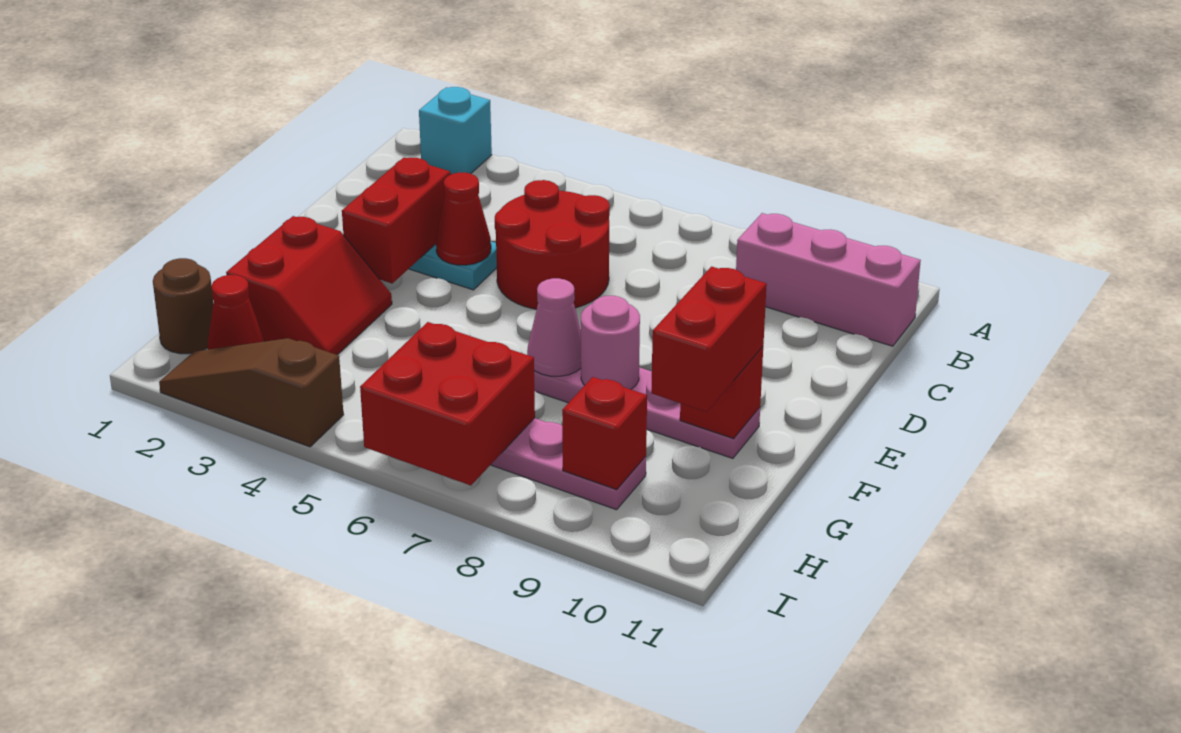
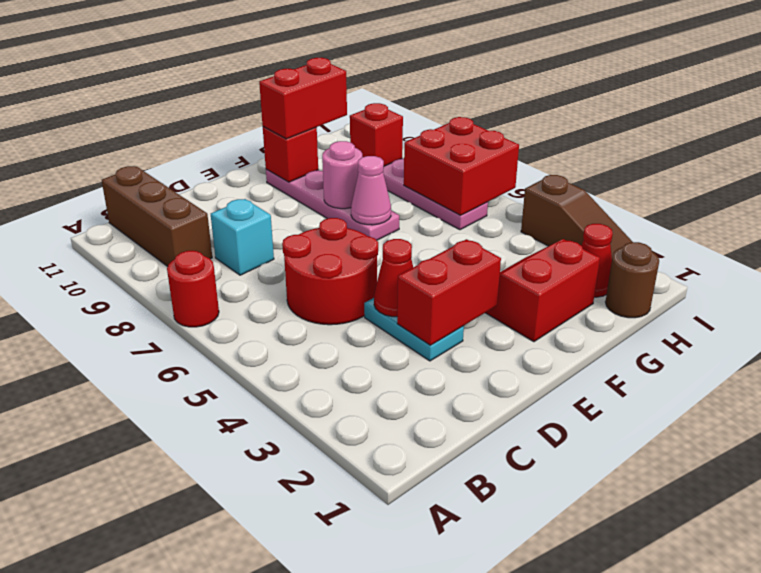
cyan brick A2 level 1 -> cyan brick C8 level 1
none -> red round brick A7 level 1
pink brick B9:B11 level 1 -> brown brick B9:B11 level 1

